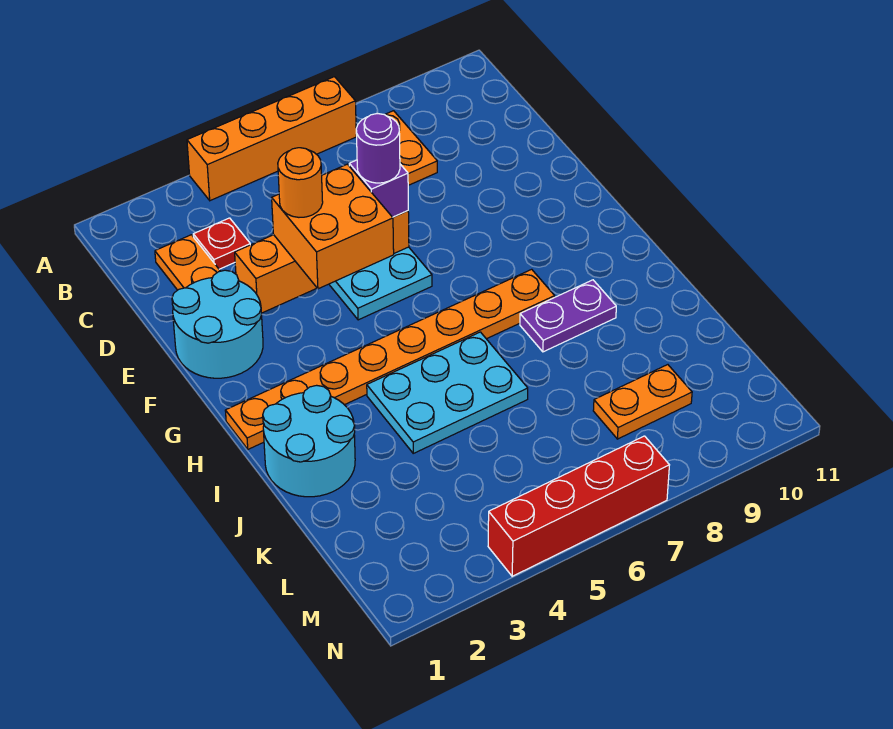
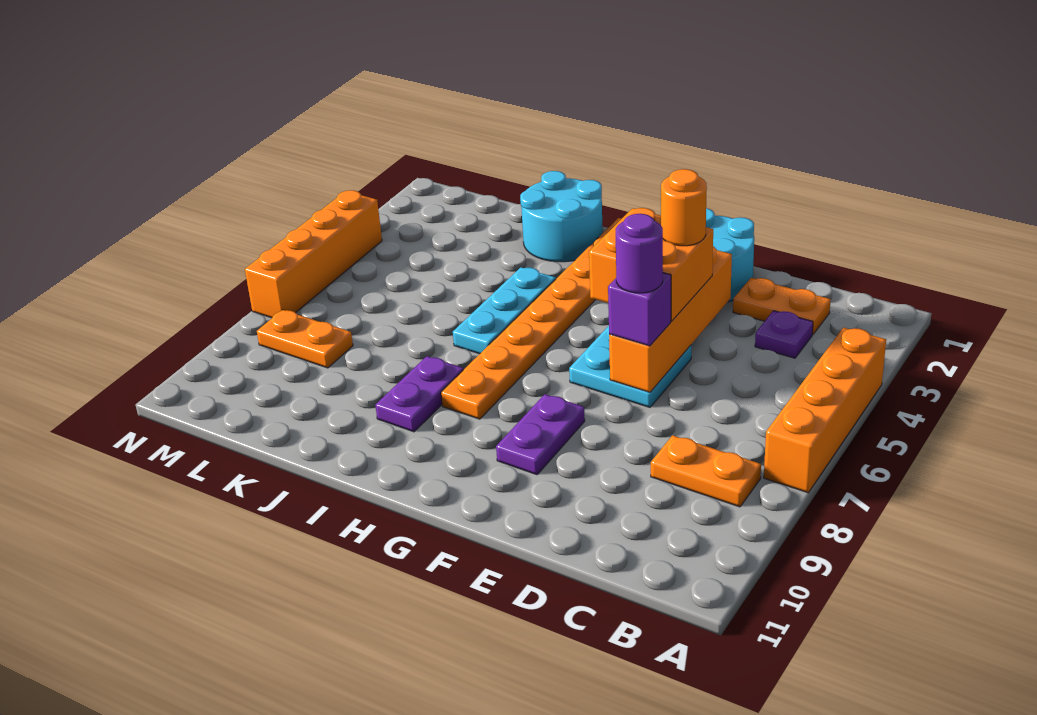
red plate C3 level 1 -> purple plate C3 level 1
none -> purple plate F8:F9 level 1
cyan plate I4:J6 level 1 -> cyan plate I4:I6 level 1
orange plate L8:L9 level 1 -> orange plate L8:M8 level 1
red brick N4:N7 level 1 -> orange brick N4:N7 level 1

